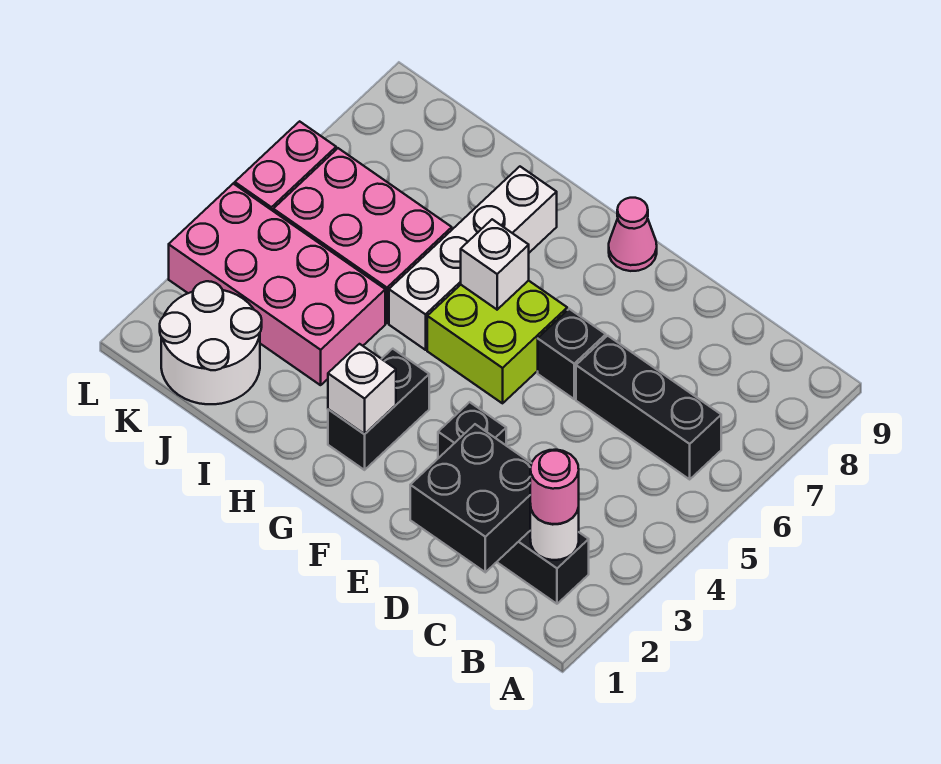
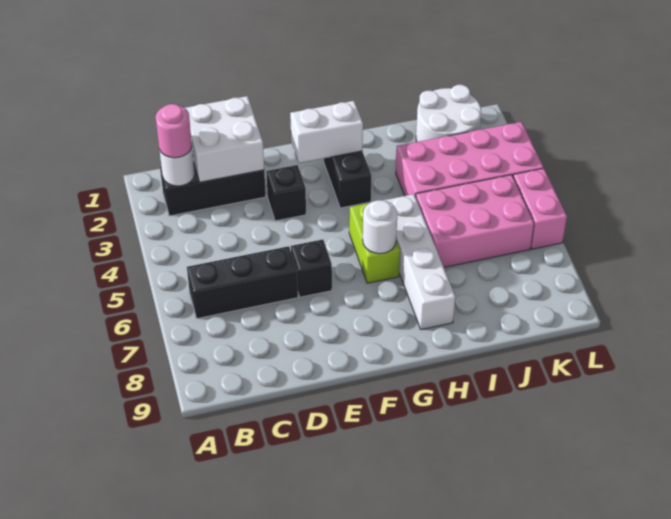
black brick C1:D2 level 2 -> white brick C1:D2 level 2
lime brick F5:G6 level 1 -> lime brick G5:G6 level 1
pink cone F9 level 1 -> none
white brick G2 level 2 -> white brick F2:G2 level 2
white brick G6 level 2 -> white round brick G6 level 2

